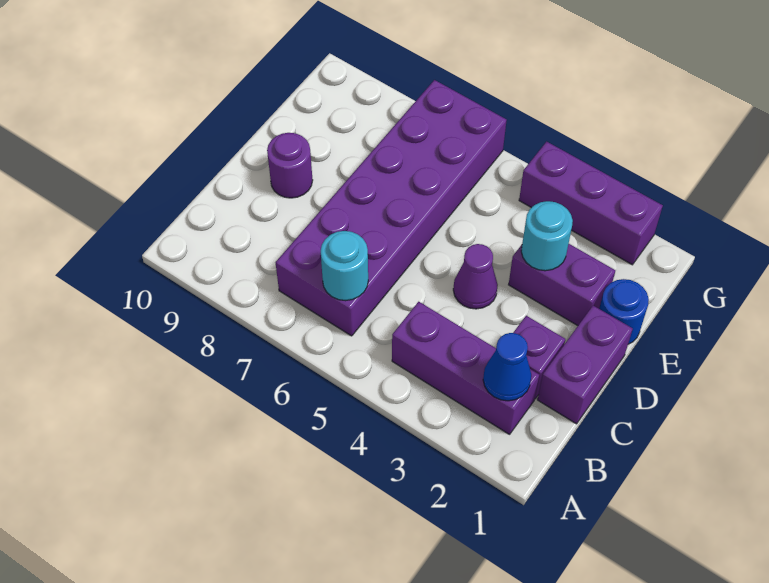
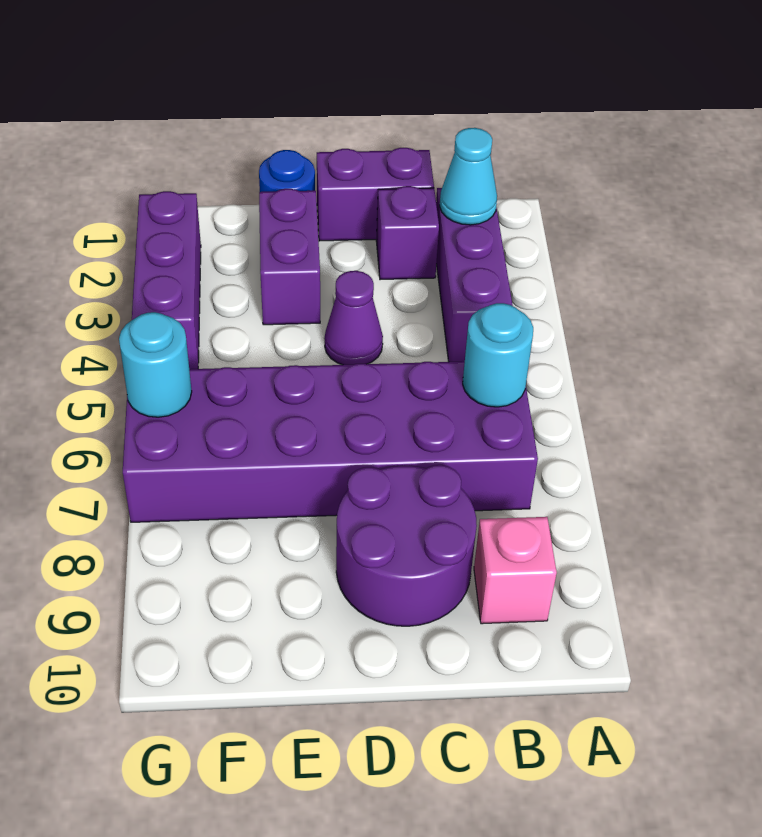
blue cone B2 level 2 -> cyan cone B2 level 2
none -> pink brick B9 level 1
purple round brick D9 level 1 -> purple round brick C8:D9 level 1
cyan round brick E3 level 2 -> cyan round brick G6 level 2

